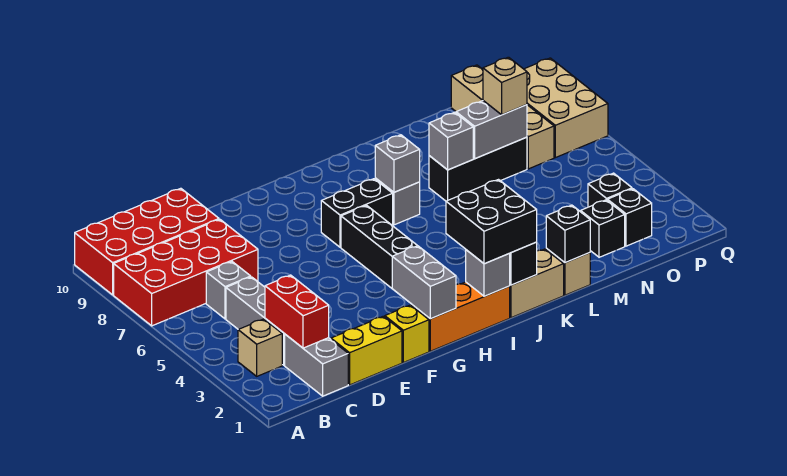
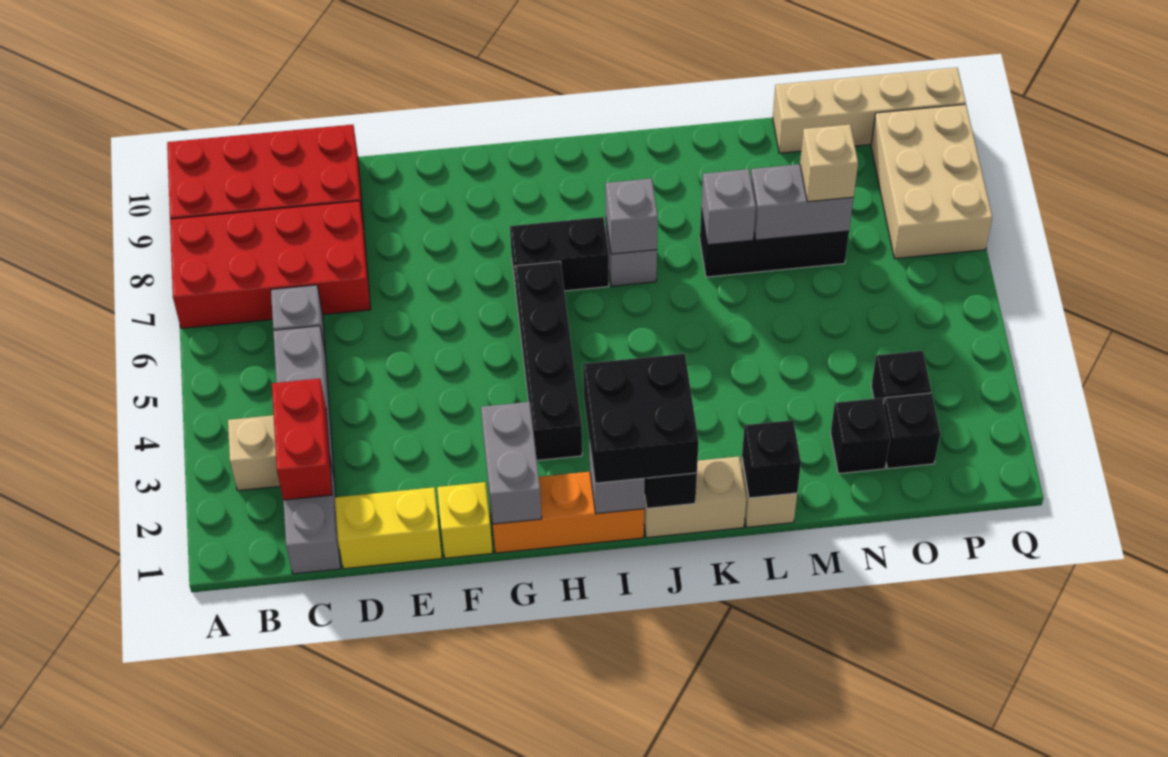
tan brick O7:O10 level 1 -> tan brick N10:Q10 level 1

